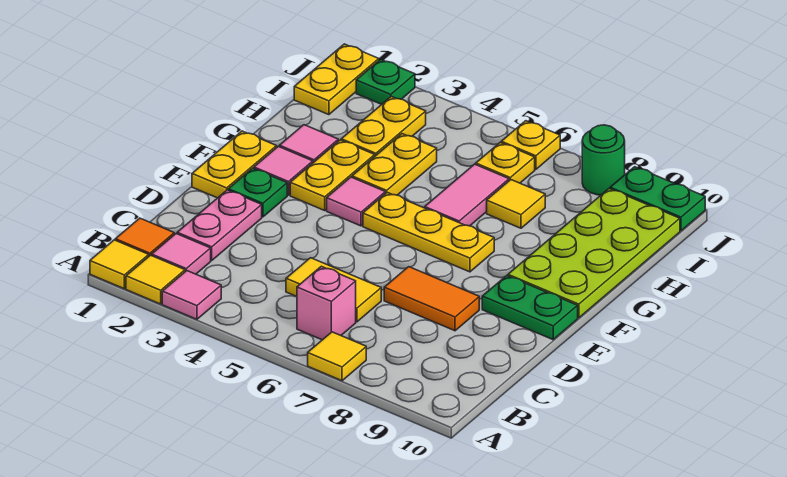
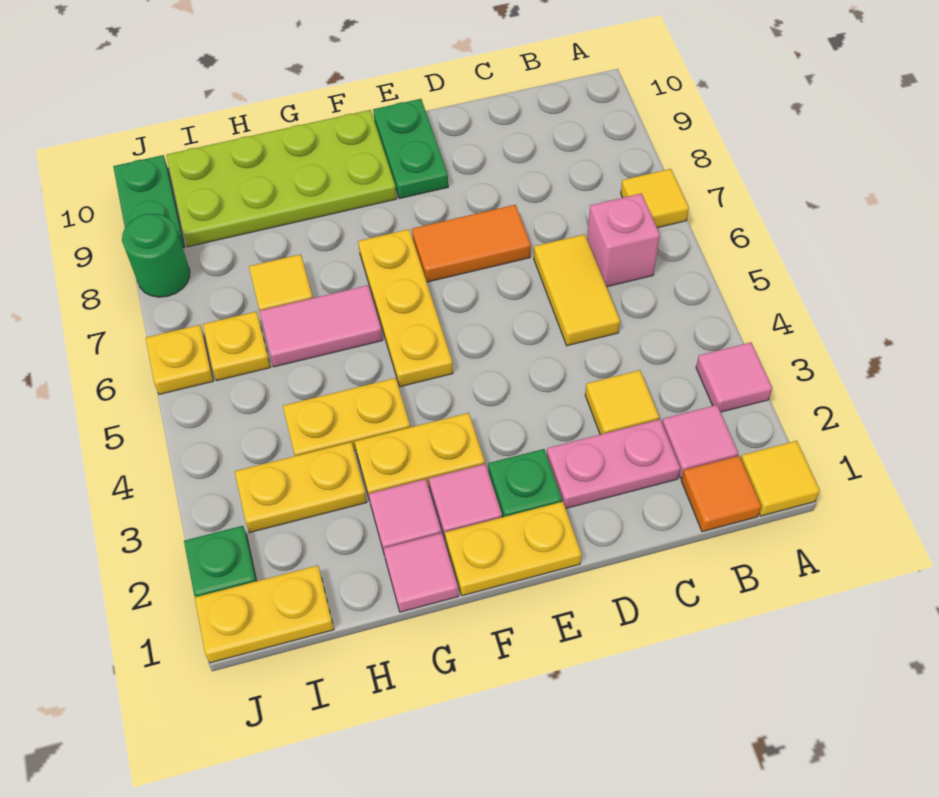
yellow tile A2 level 1 -> yellow tile C3 level 1
orange tile D7:D8 level 1 -> orange tile D7:E7 level 1
pink tile F4 level 1 -> pink tile G1 level 1

